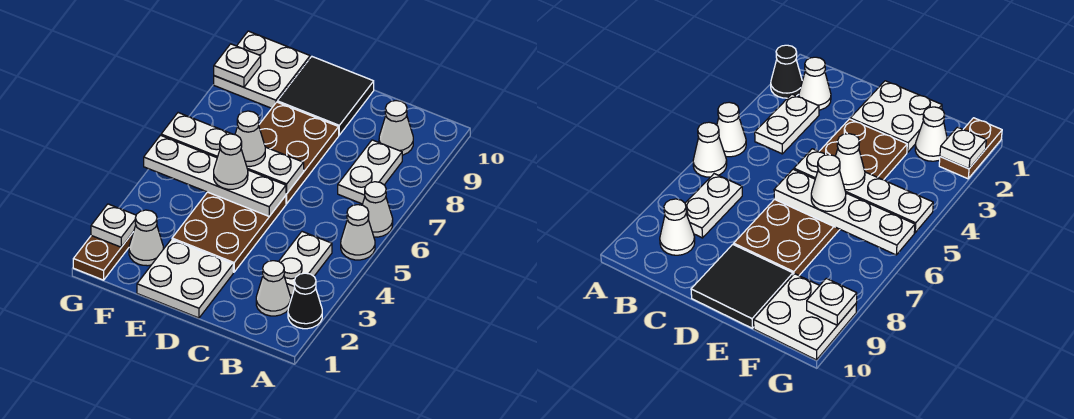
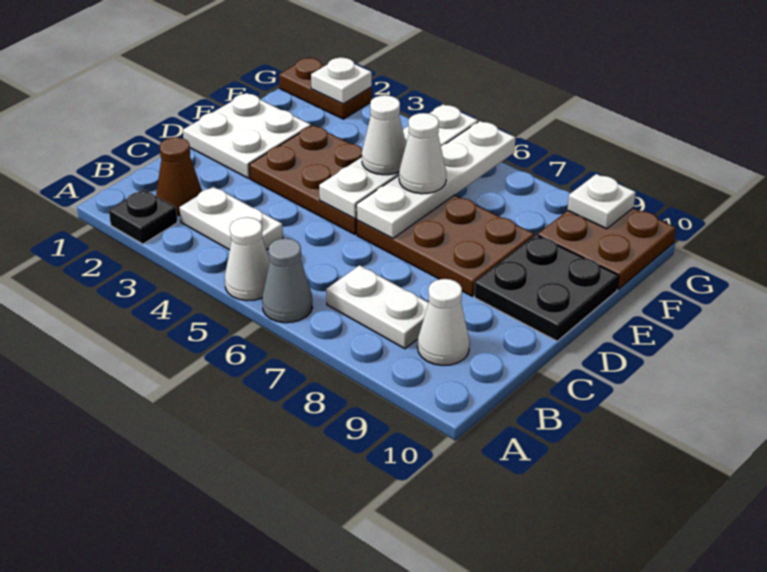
black cone A2 level 1 -> black plate A2 level 1
white cone A6 level 1 -> grey cone A6 level 1
white cone B2 level 1 -> brown cone B2 level 1
black tile D9:E10 level 1 -> black plate D9:E10 level 1
white cone F2 level 1 -> none
white plate F9:G10 level 1 -> brown plate F9:G10 level 1

